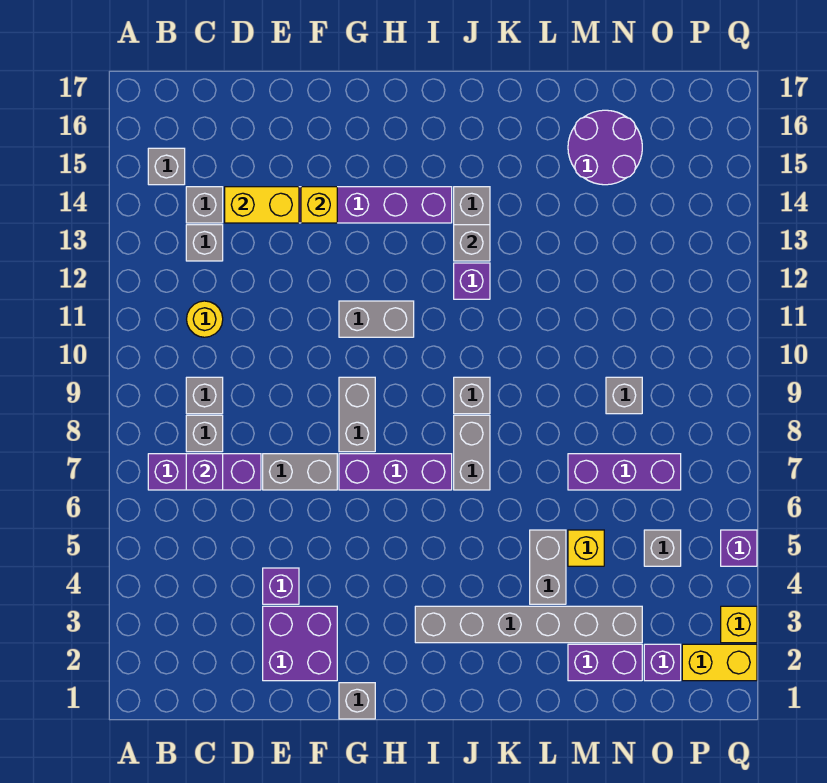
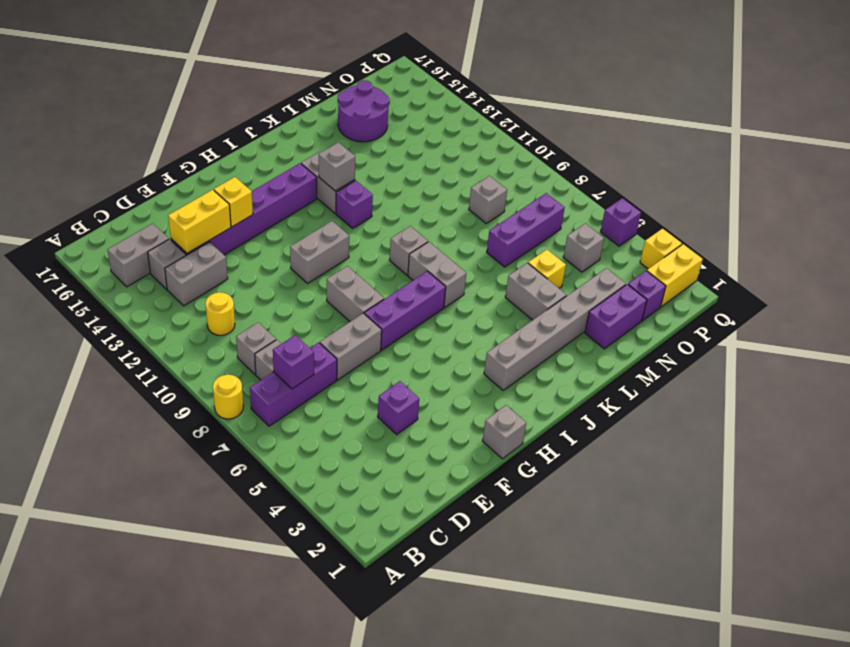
none -> yellow round brick A8 level 1
grey brick B15 level 1 -> grey brick B15:C15 level 1
grey brick C13 level 1 -> grey brick C13:D13 level 1
purple brick E2:F3 level 1 -> none

